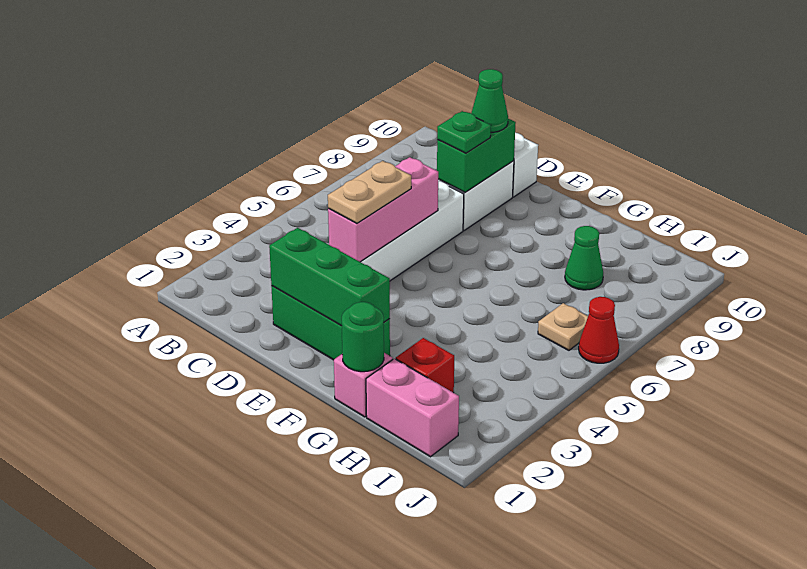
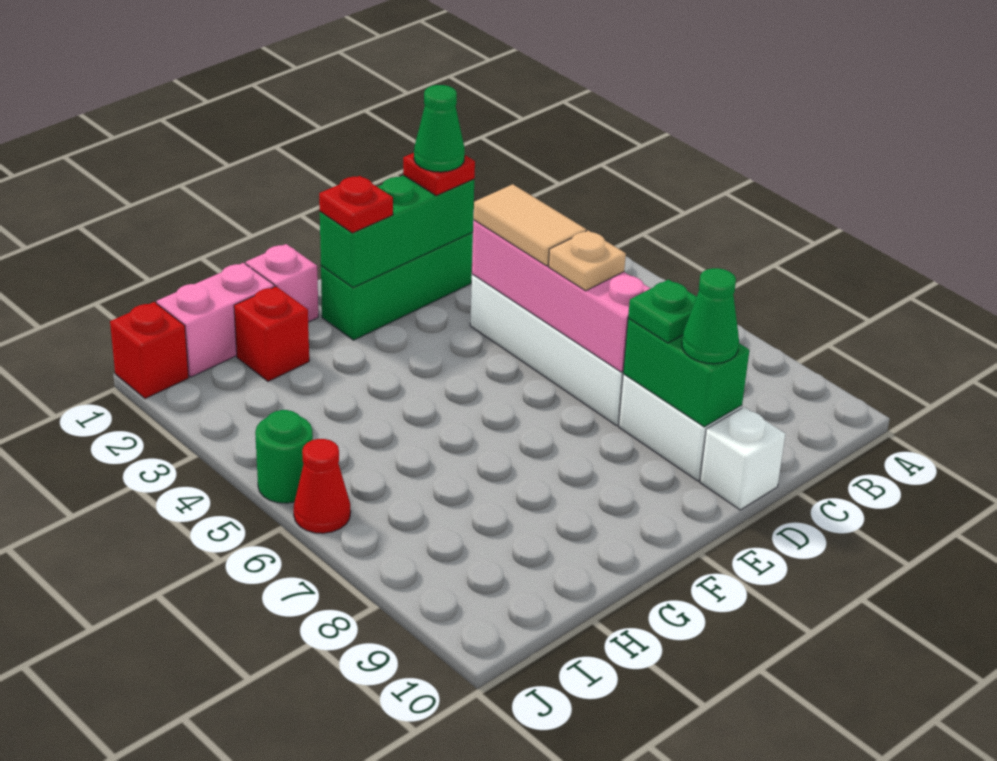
none -> red plate D2 level 3
pink brick D4:D6 level 2 -> pink brick D4:D7 level 2
tan plate D4:D5 level 3 -> tan tile D4:D5 level 3
none -> red plate F2 level 3
green round brick G1 level 2 -> green round brick J5 level 1
green cone H8 level 1 -> green cone D2 level 4
tan plate I6 level 1 -> tan plate D6 level 3
none -> red brick J1 level 1

